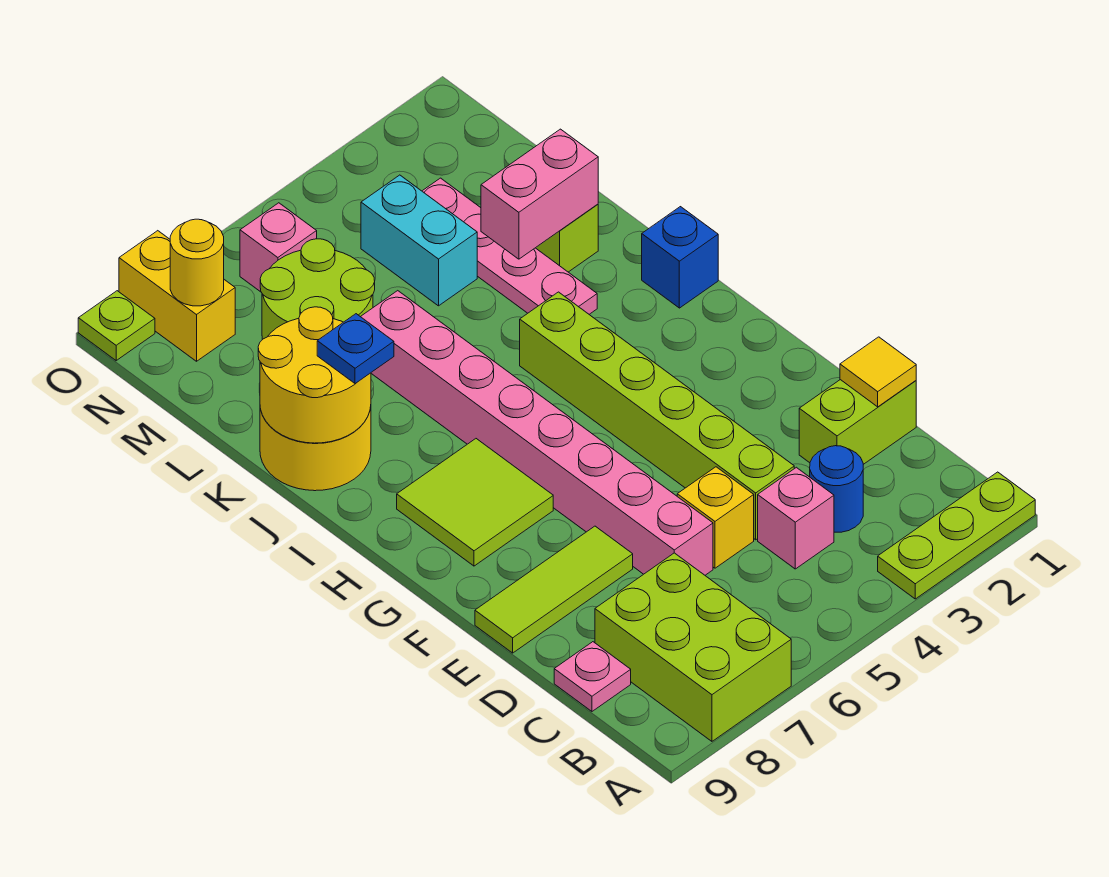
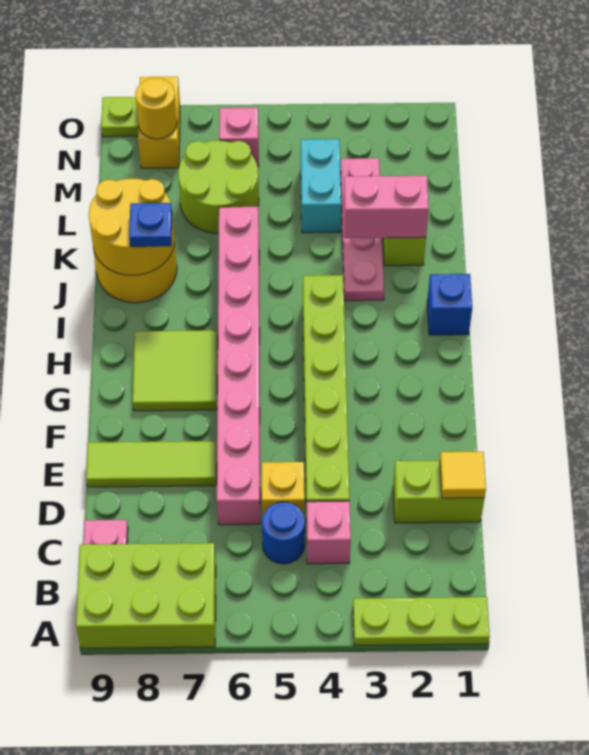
lime brick A7:C8 level 1 -> lime brick A7:B9 level 1
blue round brick C3 level 1 -> blue round brick C5 level 1

